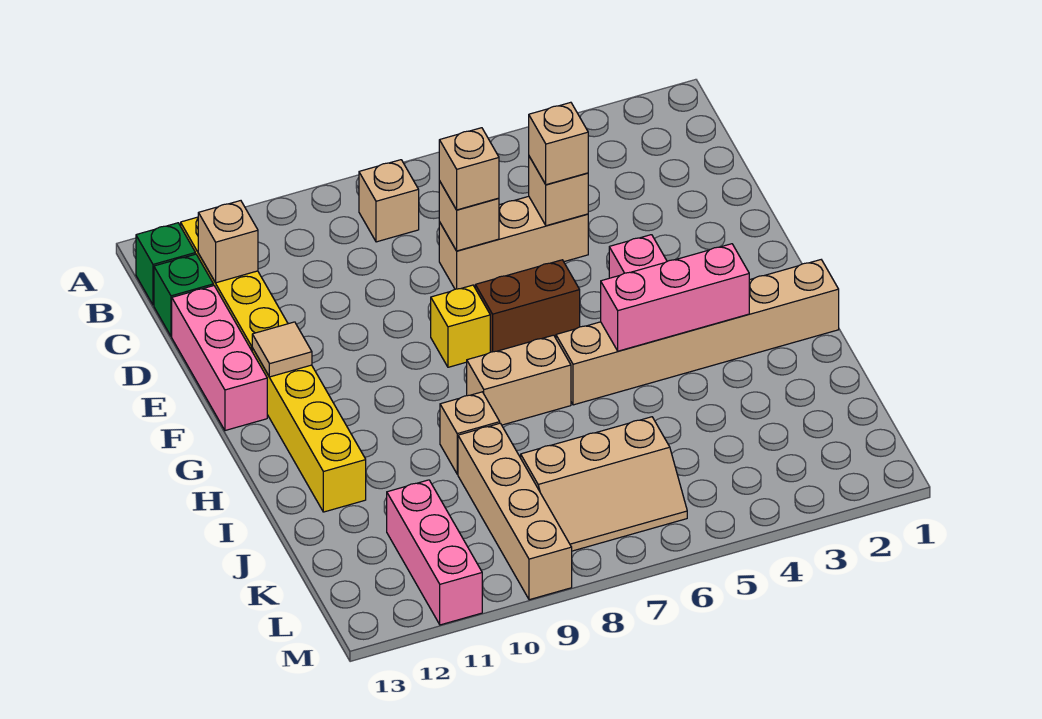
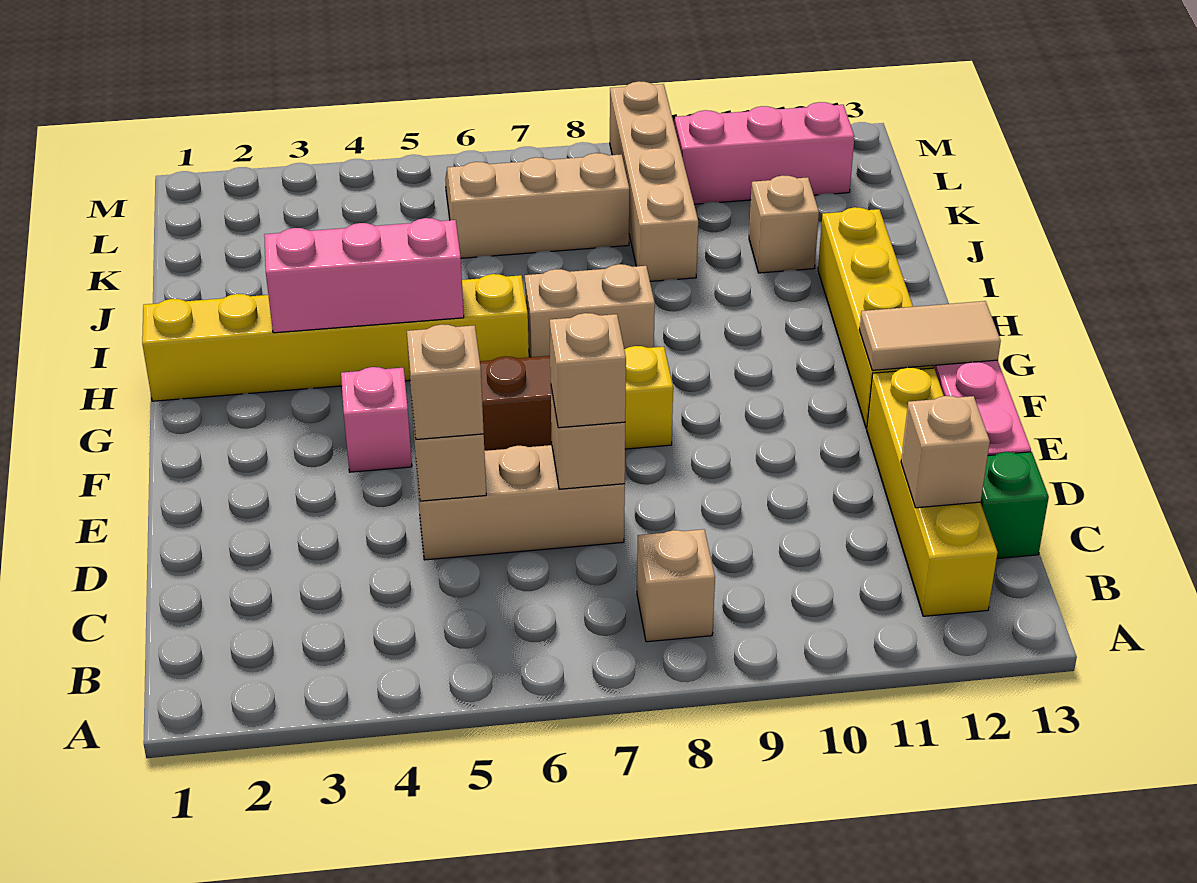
green brick B13 level 1 -> none
tan tile F12 level 2 -> tan tile F12:F13 level 2
tan brick H1:H6 level 1 -> yellow brick H1:H6 level 1
tan brick I9 level 1 -> tan brick J11 level 1
pink brick K11:M11 level 1 -> pink brick L10:L12 level 1

